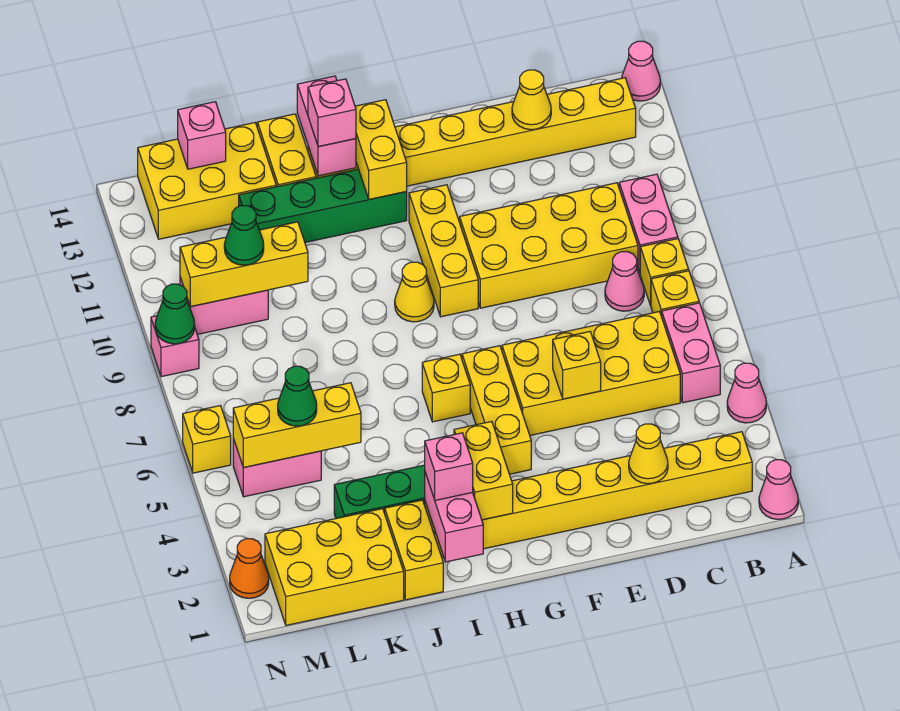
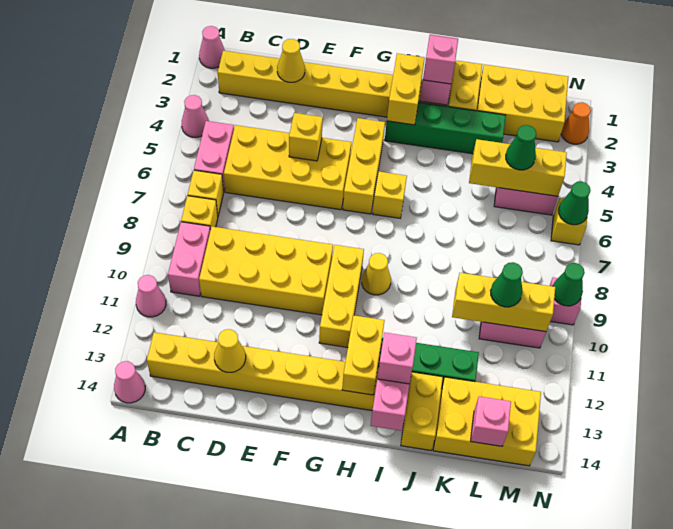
pink cone C8 level 1 -> pink cone A11 level 1
none -> green cone N6 level 2

